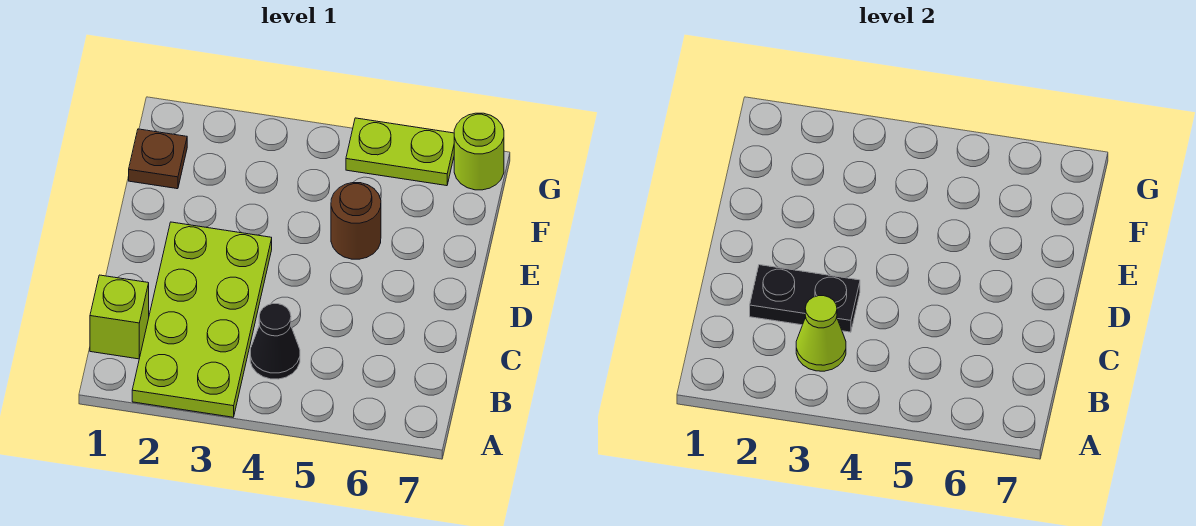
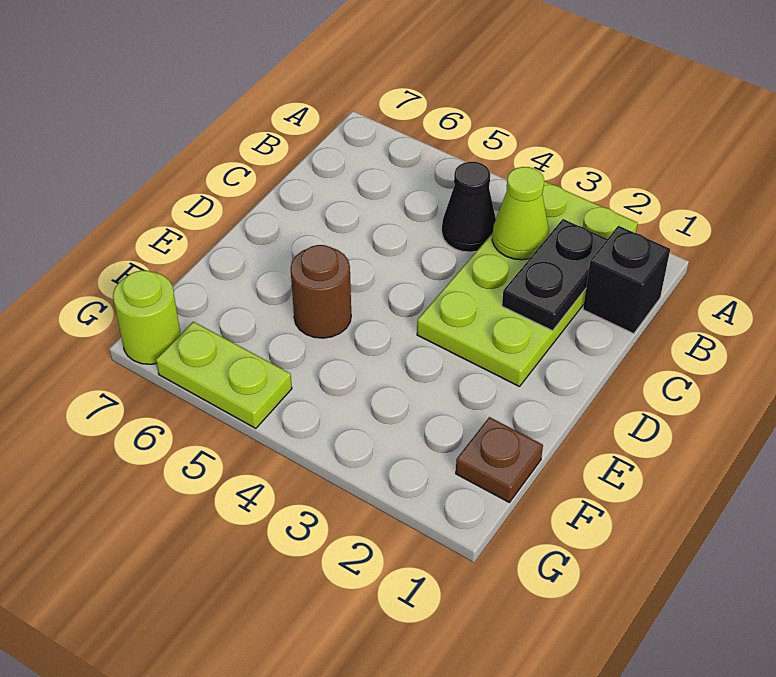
lime brick B1 level 1 -> black brick B1 level 1
black plate C2:C3 level 2 -> black plate B2:C2 level 2

